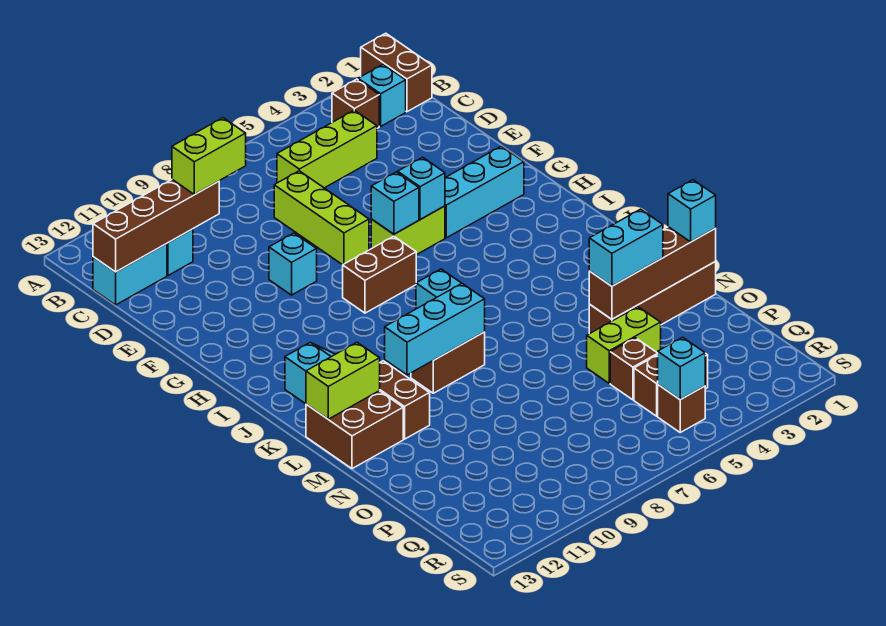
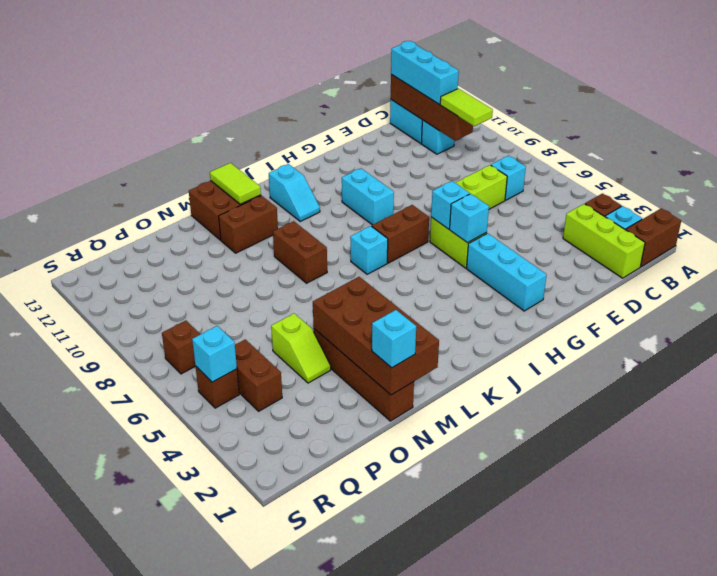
lime brick C4:C6 level 1 -> lime brick C1:C3 level 1
lime brick C9:C10 level 3 -> lime tile C9:C10 level 3
cyan brick F9 level 1 -> cyan brick C7 level 1
brown brick H7:H8 level 1 -> brown brick H7:I7 level 1
cyan brick L8:L10 level 2 -> cyan brick C11:C13 level 3
lime brick L12:L13 level 2 -> lime tile L12:L13 level 2
brown brick N1:N4 level 2 -> brown brick M1:N4 level 2
cyan brick N3:N4 level 3 -> cyan brick H9:H10 level 1
lime brick O4:O5 level 1 -> lime slope O4:O5 level 1 top 5
brown brick P5 level 1 -> brown brick R7 level 1

